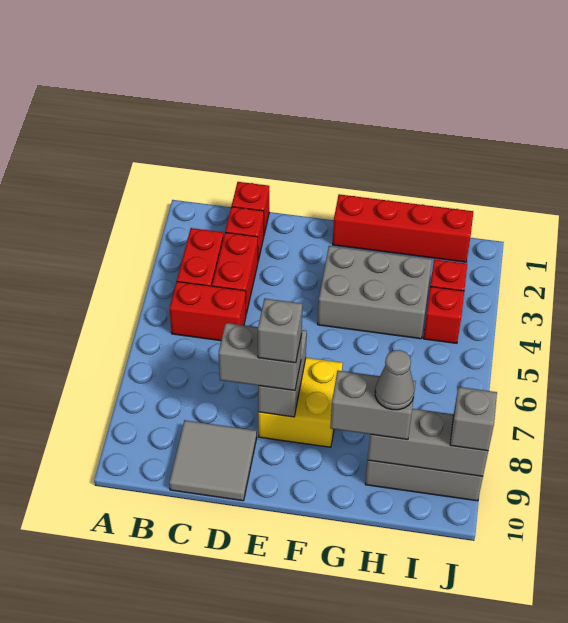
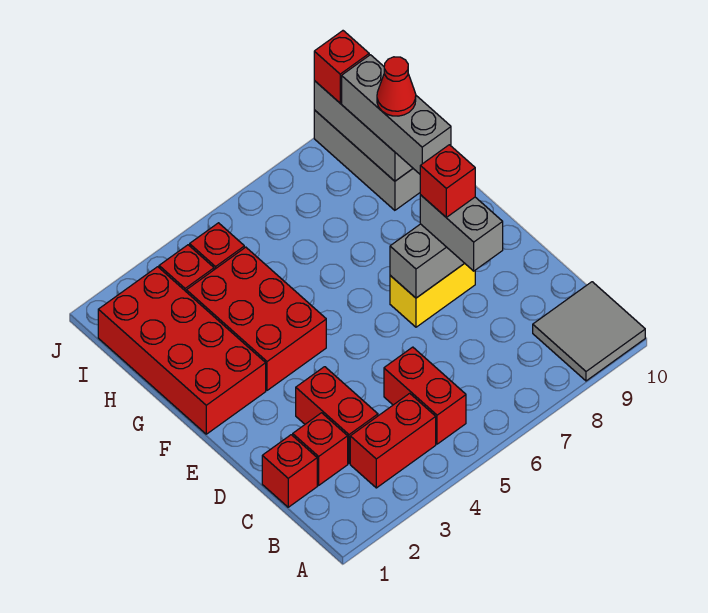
red brick C3:C4 level 1 -> red brick C3:D3 level 1
grey tile C9:D10 level 1 -> grey tile A9:B10 level 1
yellow brick E7:F8 level 1 -> yellow brick E7:E8 level 1
grey brick E8 level 4 -> red brick E8 level 4
red brick F1:I1 level 1 -> red brick F1:I2 level 1
grey brick F3:H4 level 1 -> red brick F3:H4 level 1
grey brick G9:H9 level 3 -> grey brick G9:I9 level 3
grey cone H9 level 4 -> red cone H9 level 4
grey brick J9 level 3 -> red brick J9 level 3

